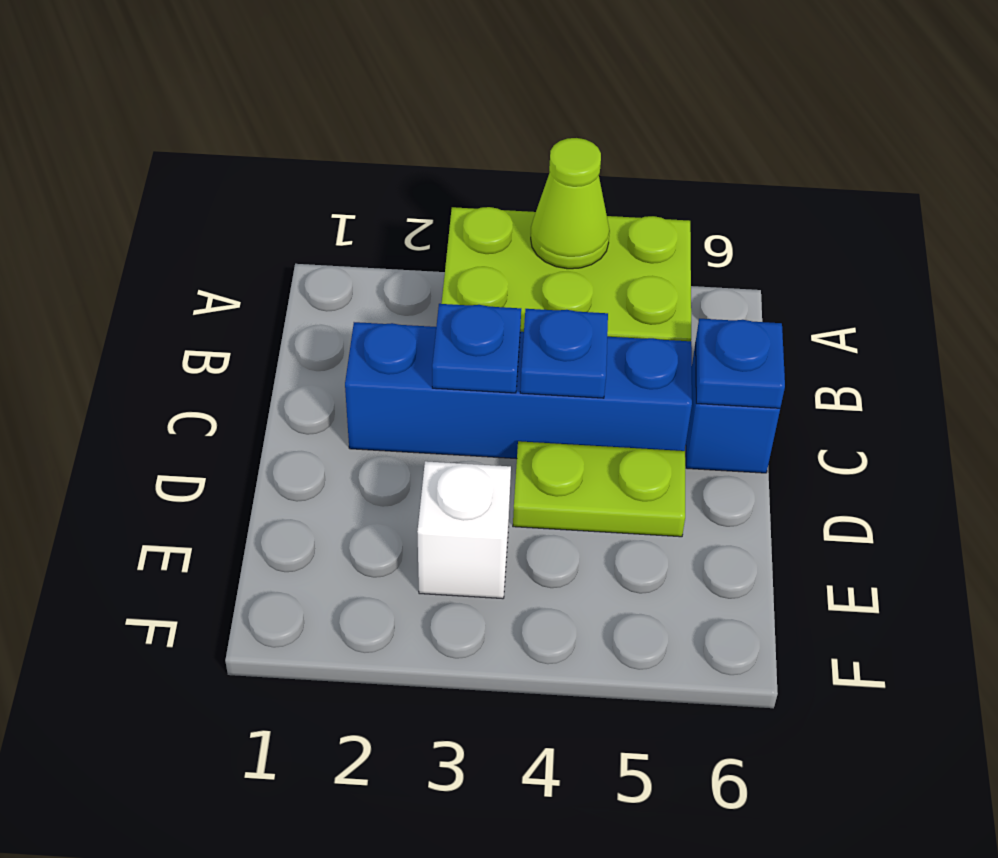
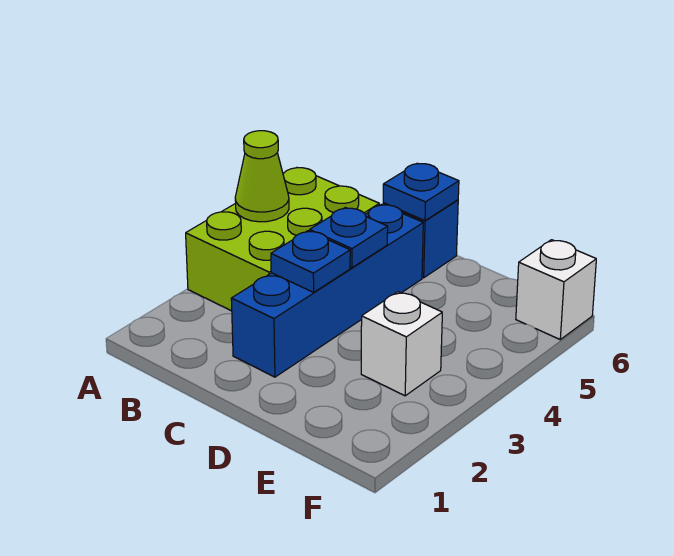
lime plate D4:D5 level 1 -> none
none -> white brick F6 level 1

